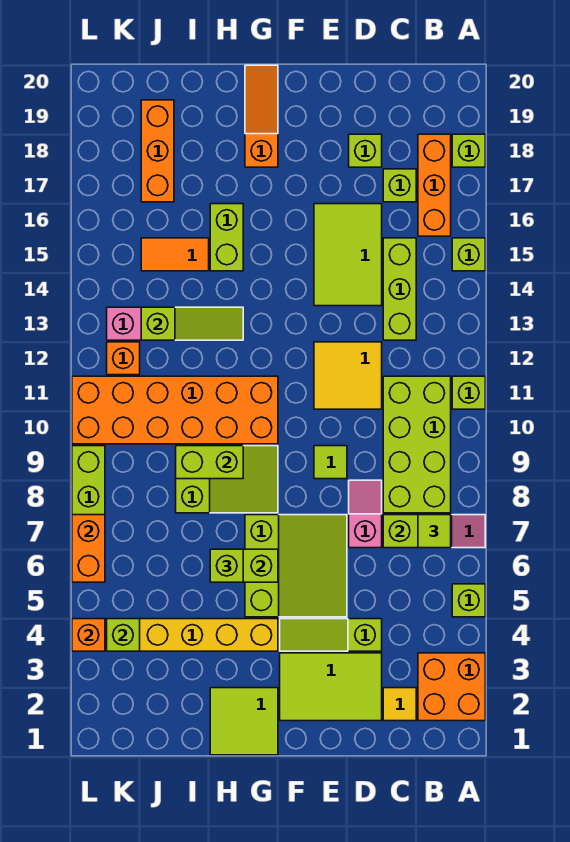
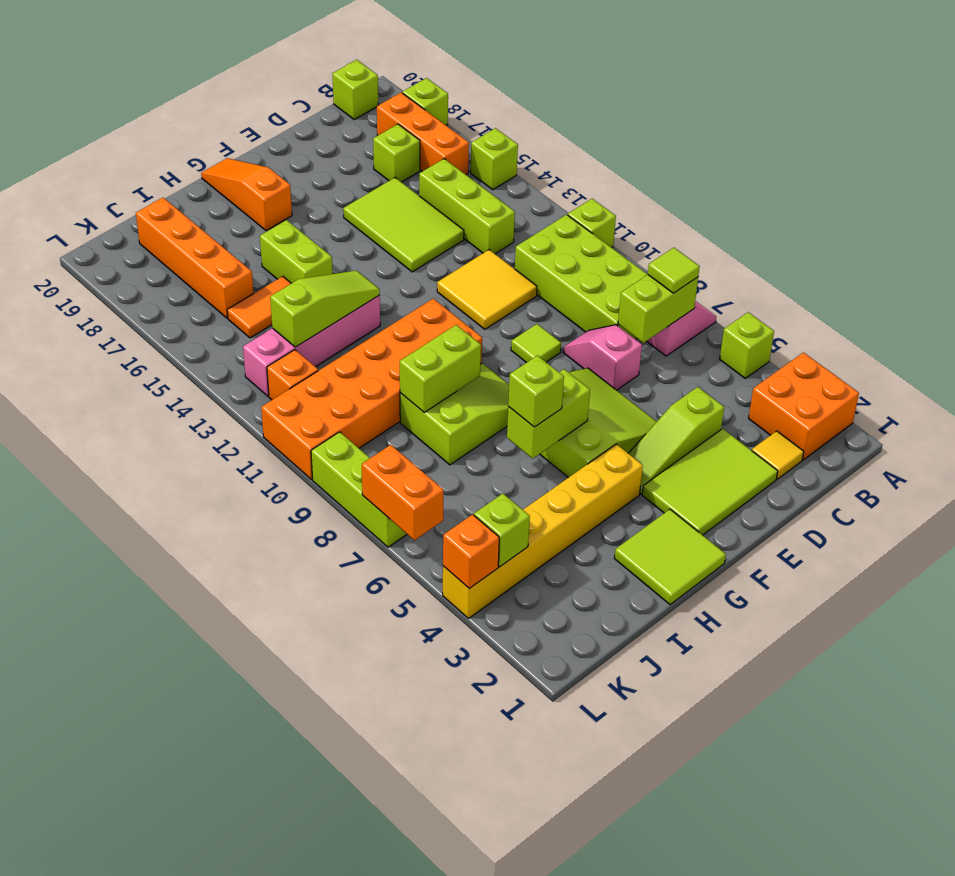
lime brick D18 level 1 -> lime brick B20 level 1
orange brick J17:J19 level 1 -> orange brick J16:J19 level 1

